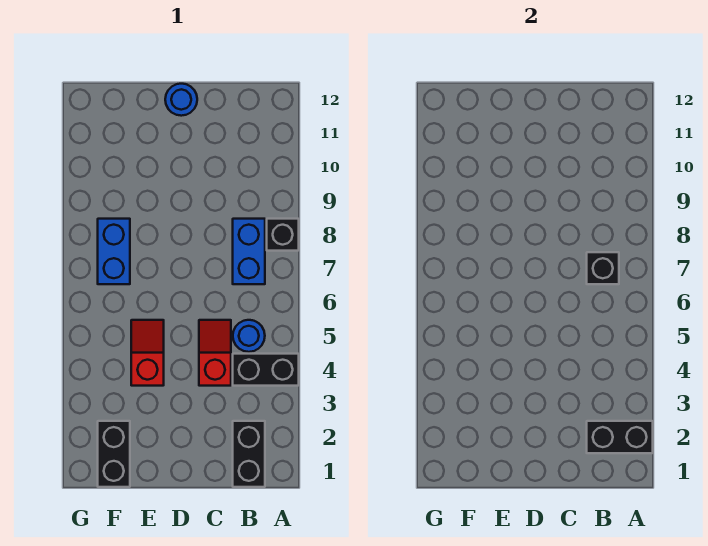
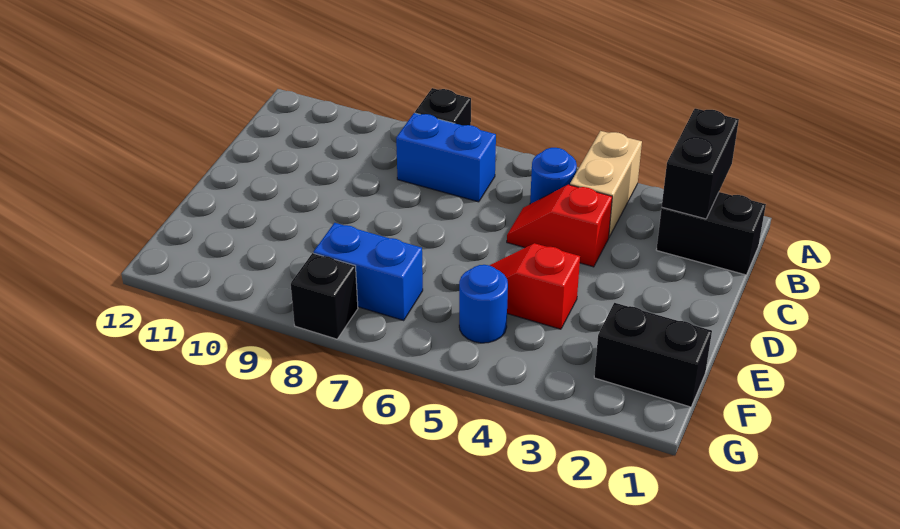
black brick A4:B4 level 1 -> tan brick A4:B4 level 1
black brick B7 level 2 -> black brick G8 level 1
blue round brick D12 level 1 -> blue round brick F5 level 1

